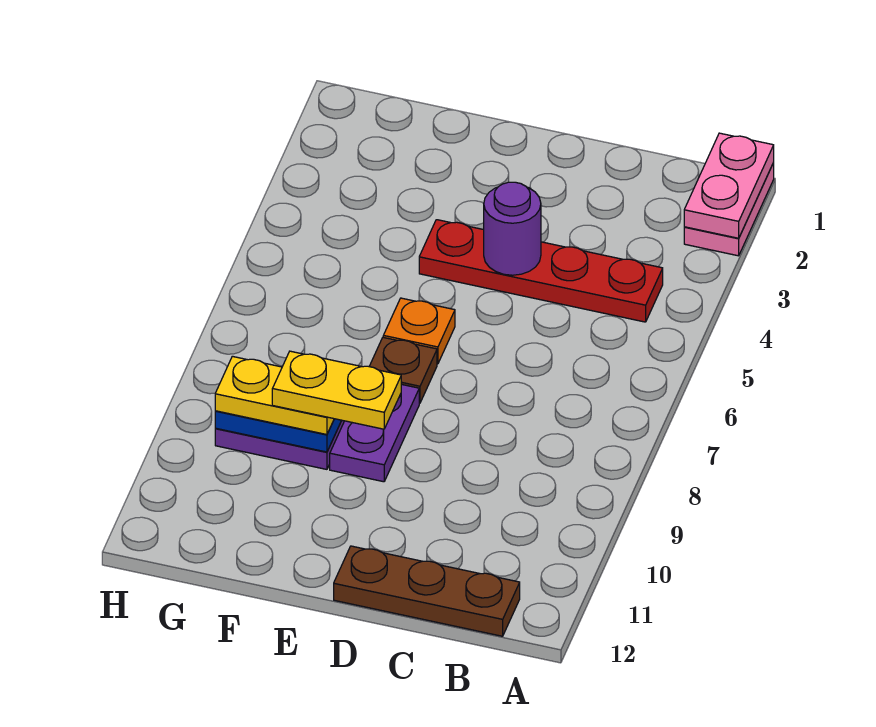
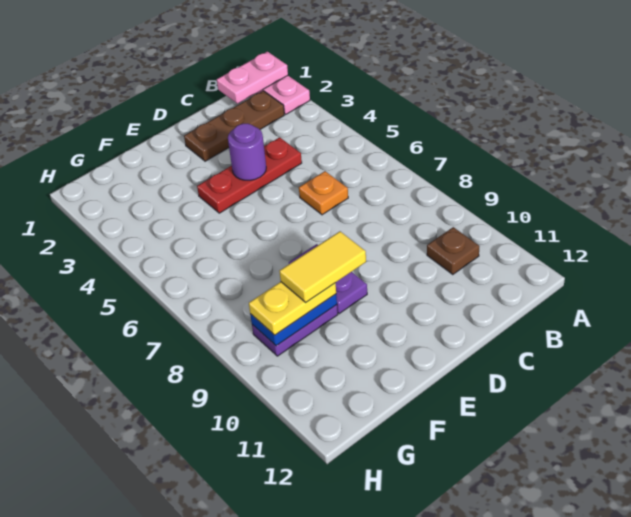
pink plate A1:A2 level 2 -> pink plate A1:B1 level 2
red plate B4:E4 level 1 -> red plate C4:E4 level 1
brown plate B12:D12 level 1 -> brown plate B2:D2 level 1
orange plate E6 level 1 -> orange plate C6 level 1
brown plate E7 level 1 -> brown plate B10 level 1
yellow plate E9:F9 level 4 -> yellow tile E9:F9 level 4

